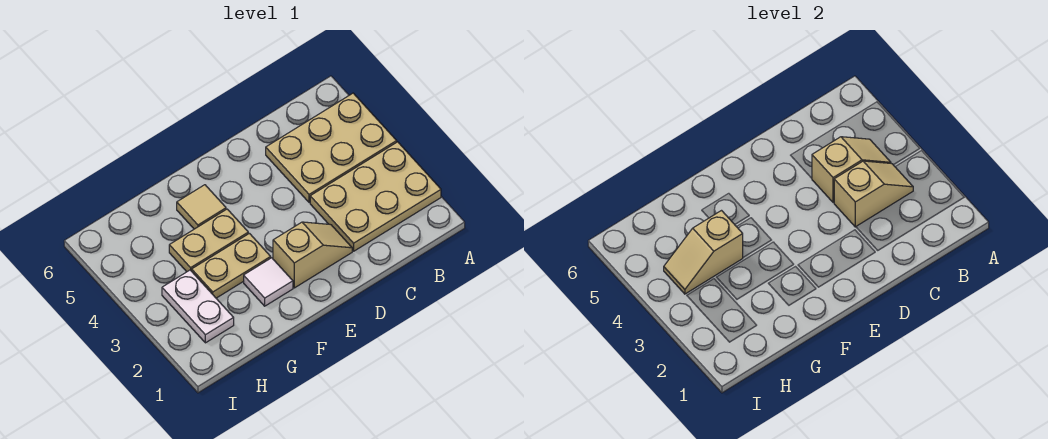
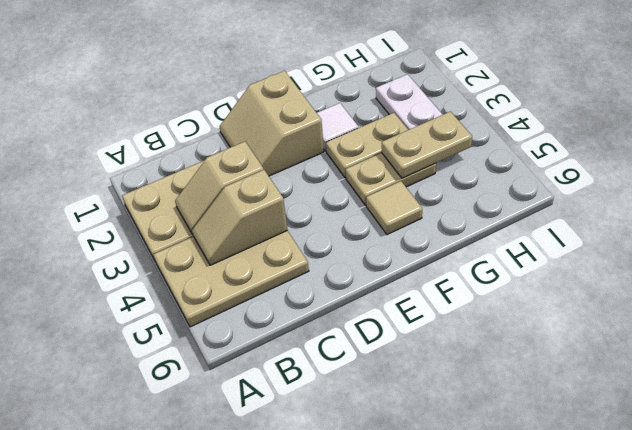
tan slope D2:E2 level 1 top E -> tan slope D1:E2 level 1 top E
tan slope G4:H4 level 2 top G -> tan plate G4:H4 level 2

